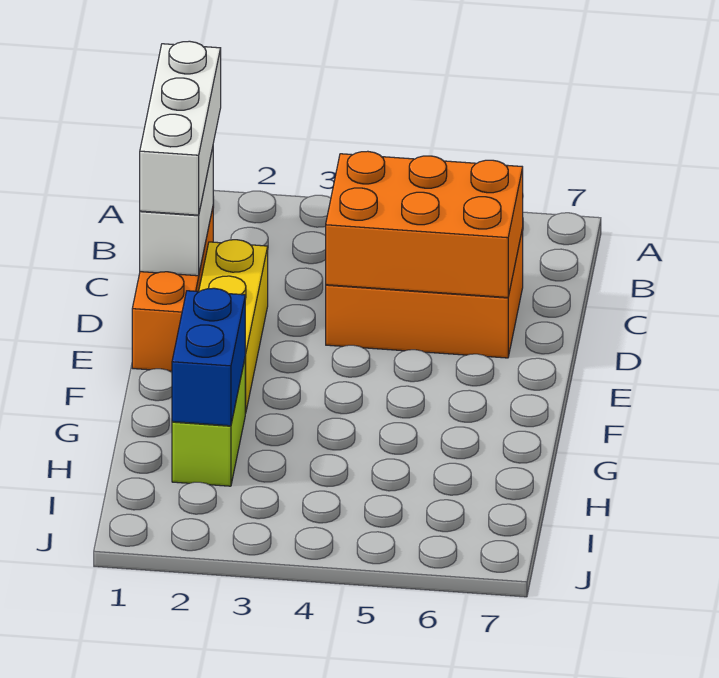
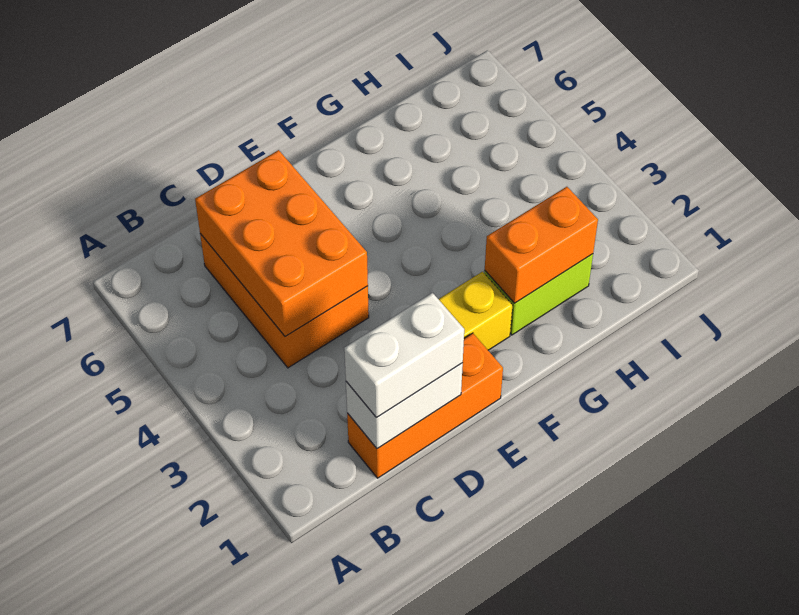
white brick B1:D1 level 3 -> white brick C1:D1 level 3
blue brick G2:H2 level 2 -> orange brick G2:H2 level 2

